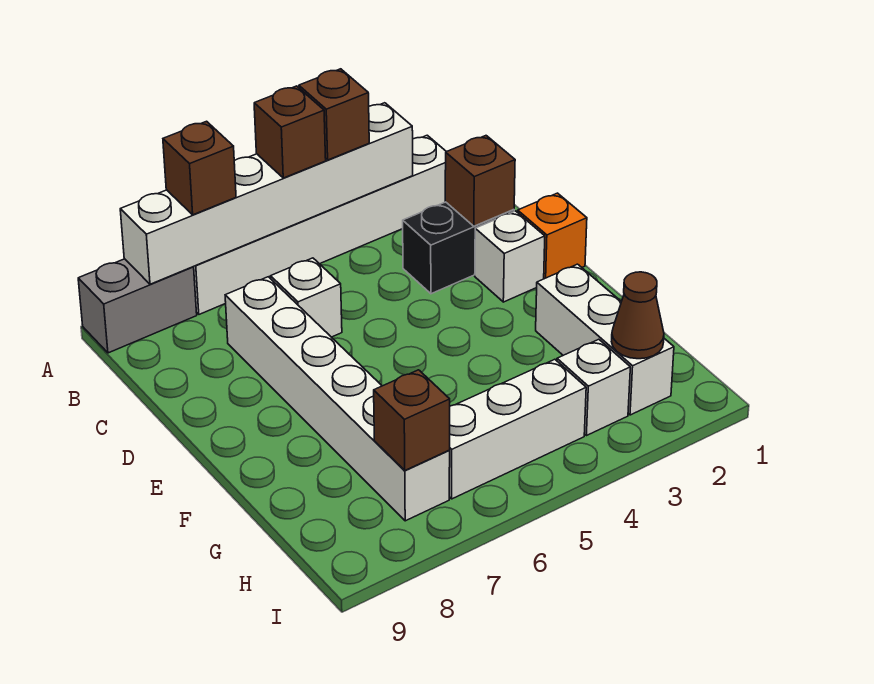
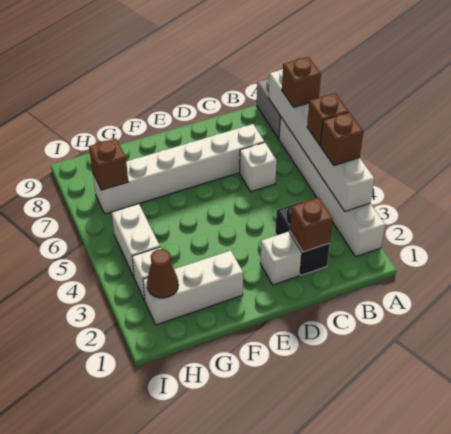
orange brick D1 level 1 -> none
white brick H4:H6 level 1 -> white brick H4:H5 level 1

